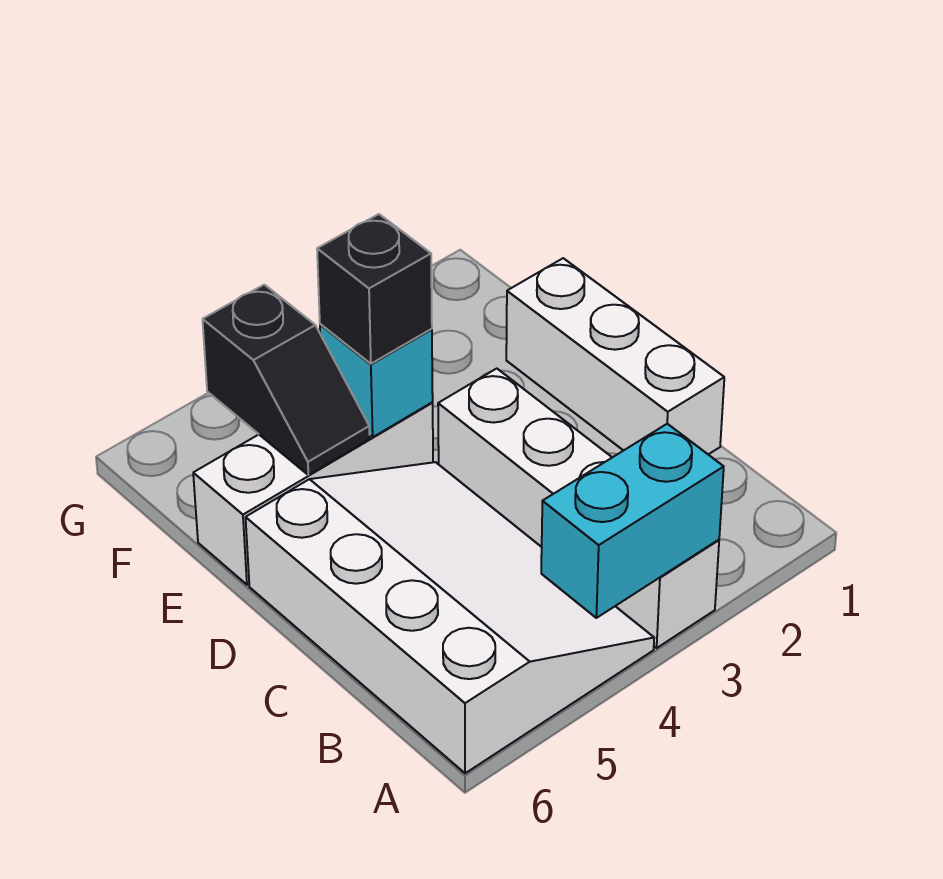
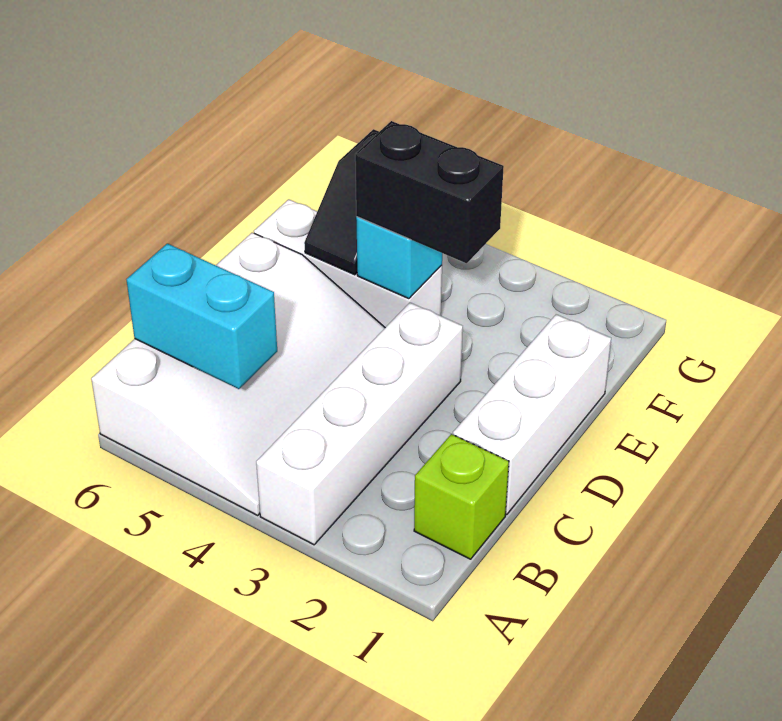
cyan brick A3:A4 level 2 -> cyan brick B5:B6 level 2
none -> lime brick B1 level 1
black brick E4 level 3 -> black brick E3:E4 level 3

